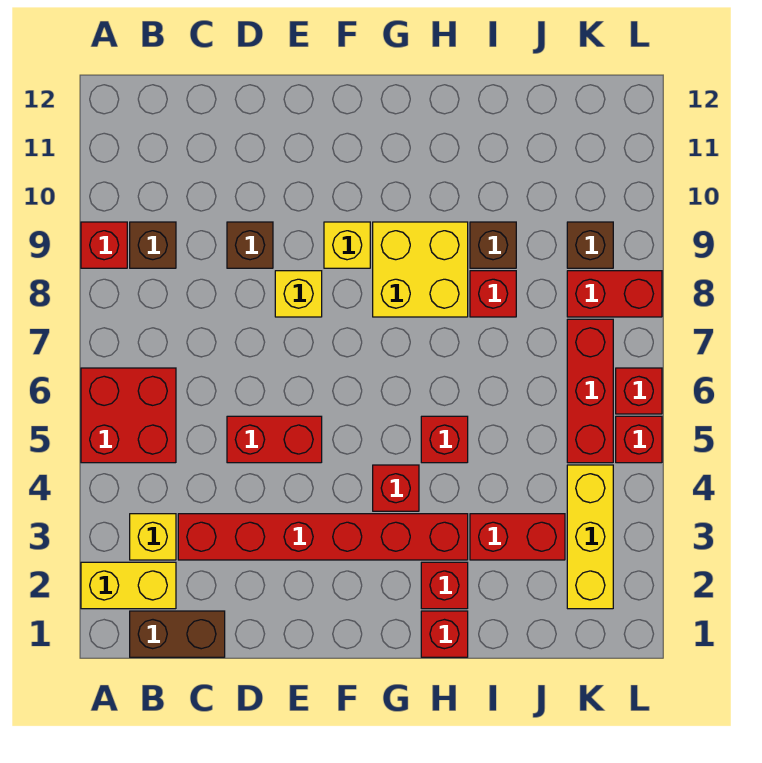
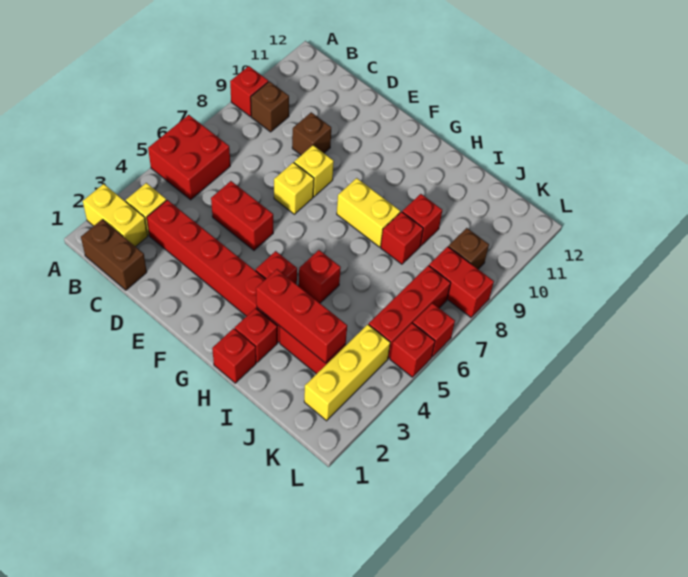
yellow brick F9 level 1 -> yellow brick E7 level 1
yellow brick G8:H9 level 1 -> yellow brick G8:H8 level 1
none -> red brick H3:J3 level 2
brown brick I9 level 1 -> red brick I9 level 1

